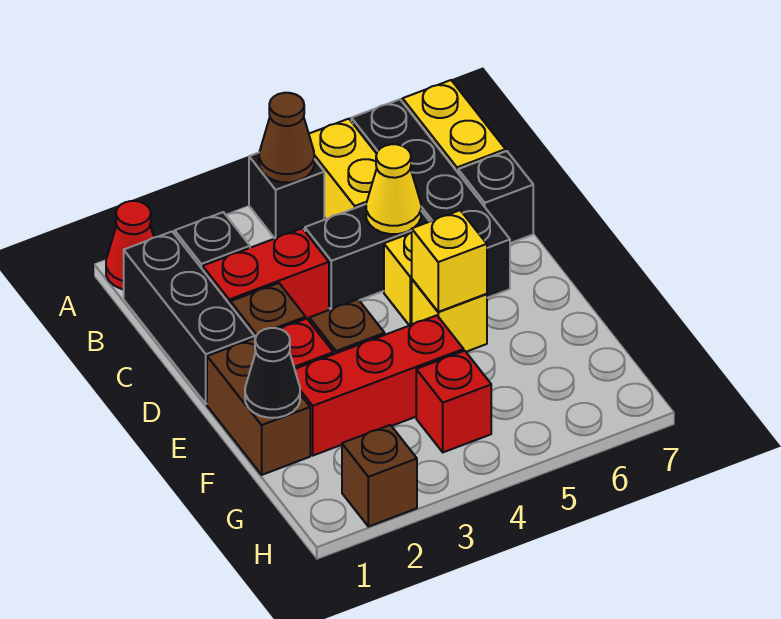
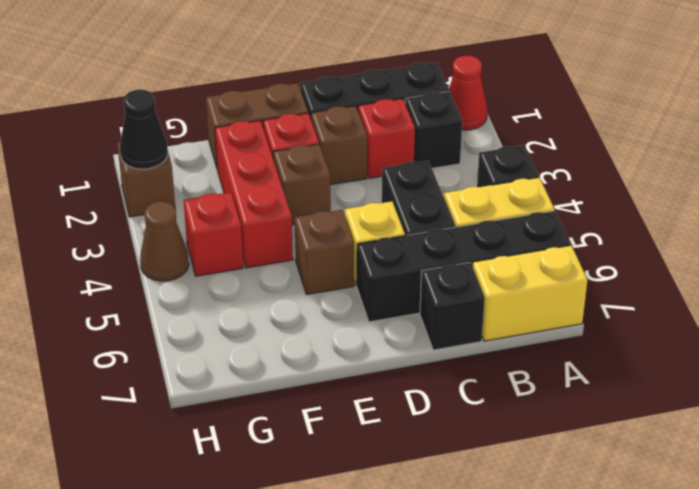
brown cone A4 level 2 -> brown cone H4 level 1
red brick C2:C3 level 1 -> red brick C2 level 1
yellow cone C5 level 2 -> none
yellow brick E5 level 1 -> brown brick E5 level 1
yellow brick E5 level 2 -> none
black cone F1 level 2 -> black cone H2 level 2

